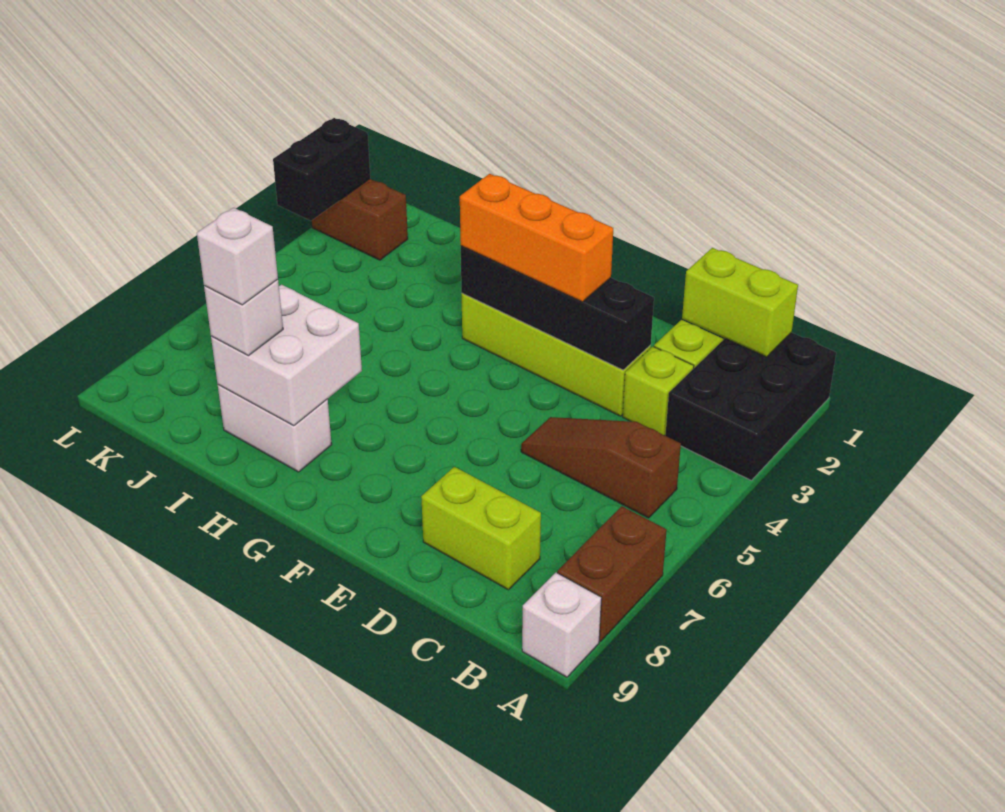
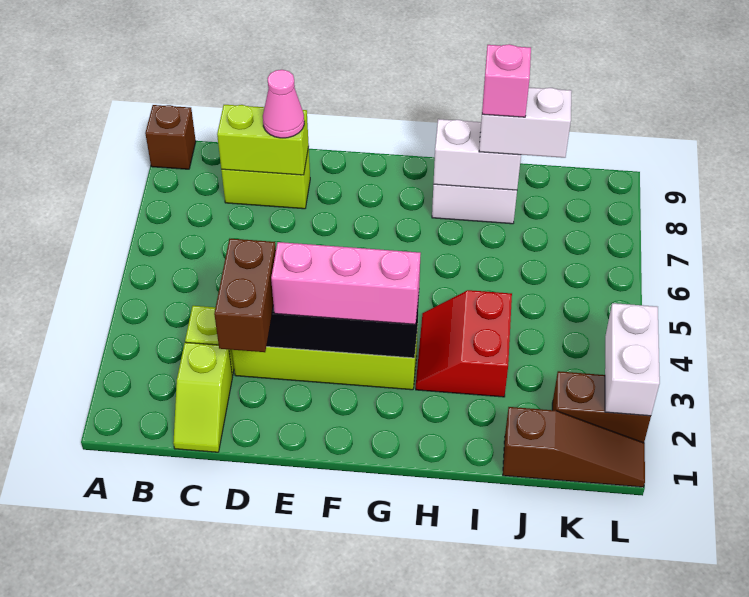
black brick A1:B3 level 1 -> none
brown brick A7:A8 level 1 -> brown brick D2:D3 level 3
white brick A9 level 1 -> brown brick A9 level 1
lime brick B1:C1 level 2 -> lime brick C8:D8 level 2
brown slope B5:D5 level 1 top B -> brown slope J1:L1 level 1 top J
none -> pink cone D8 level 3
orange brick E3:G3 level 3 -> pink brick E3:G3 level 3
none -> red slope H3:I4 level 1 top I
white brick H7:I8 level 2 -> white brick H8:I8 level 2
white brick I8 level 3 -> white brick I8:J8 level 3
white brick I8 level 4 -> pink brick I8 level 4
black brick L2:L3 level 2 -> white brick L2:L3 level 2

